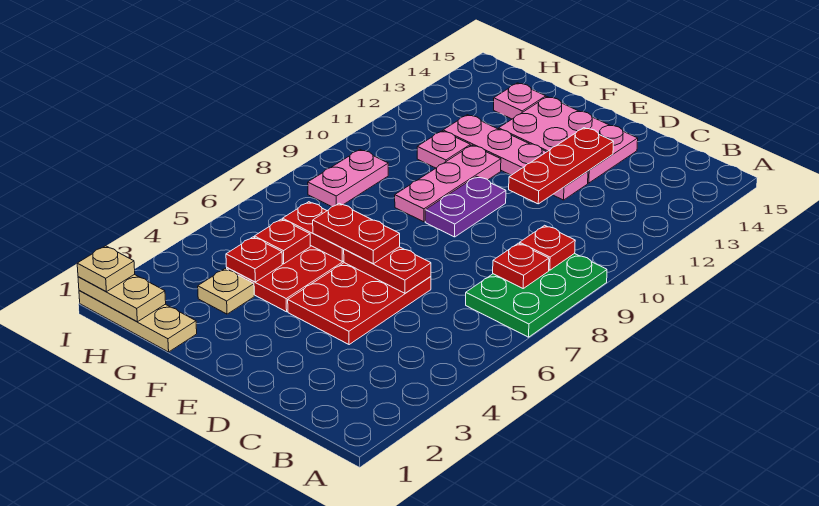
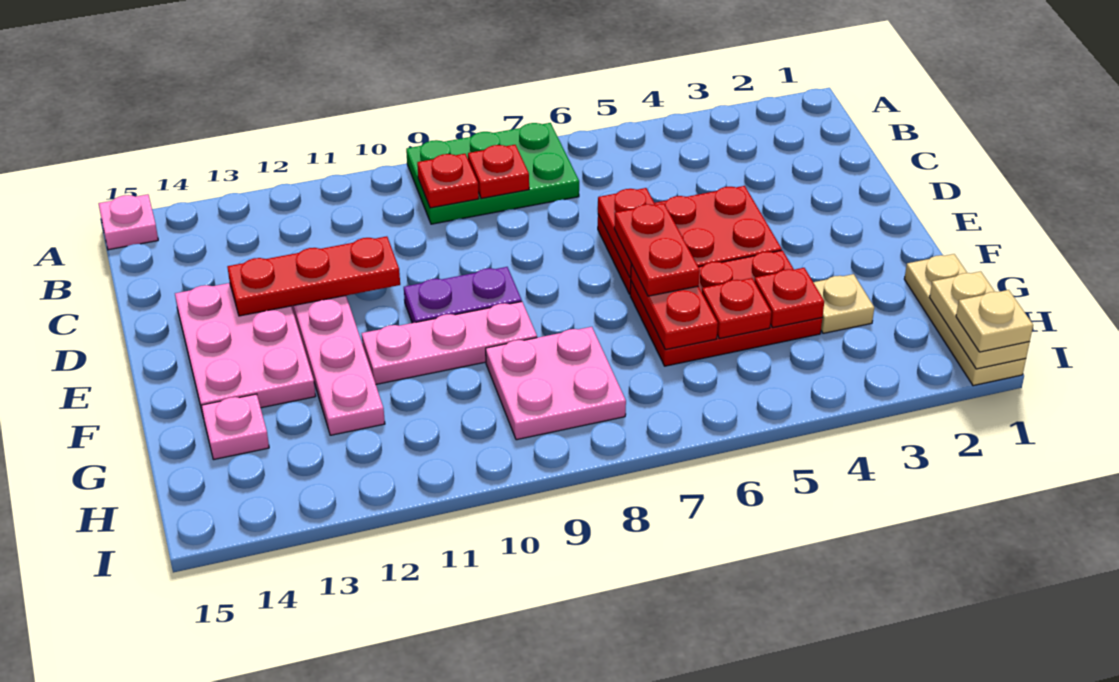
pink plate G11 level 1 -> pink plate A15 level 1
pink plate H8:H9 level 1 -> pink plate G8:H9 level 1

